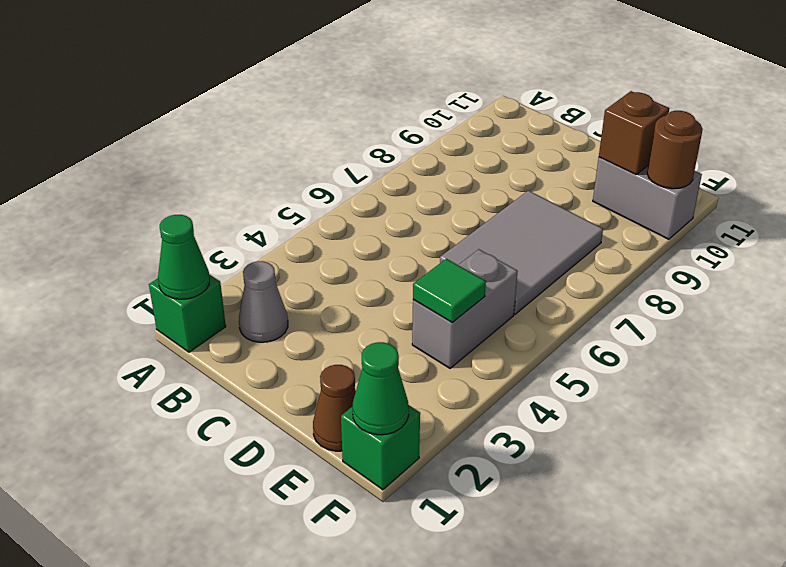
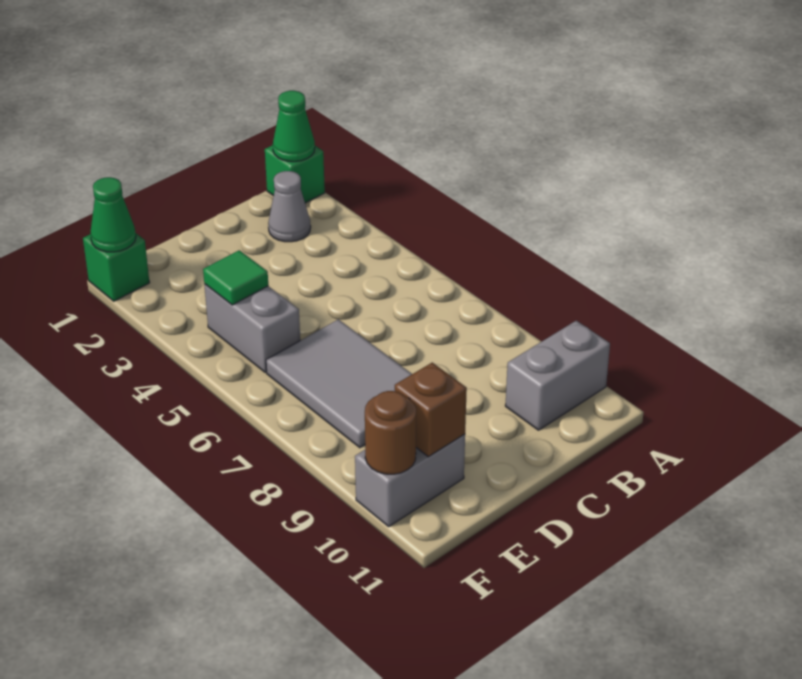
none -> grey brick A10:B10 level 1
brown cone E1 level 1 -> none

